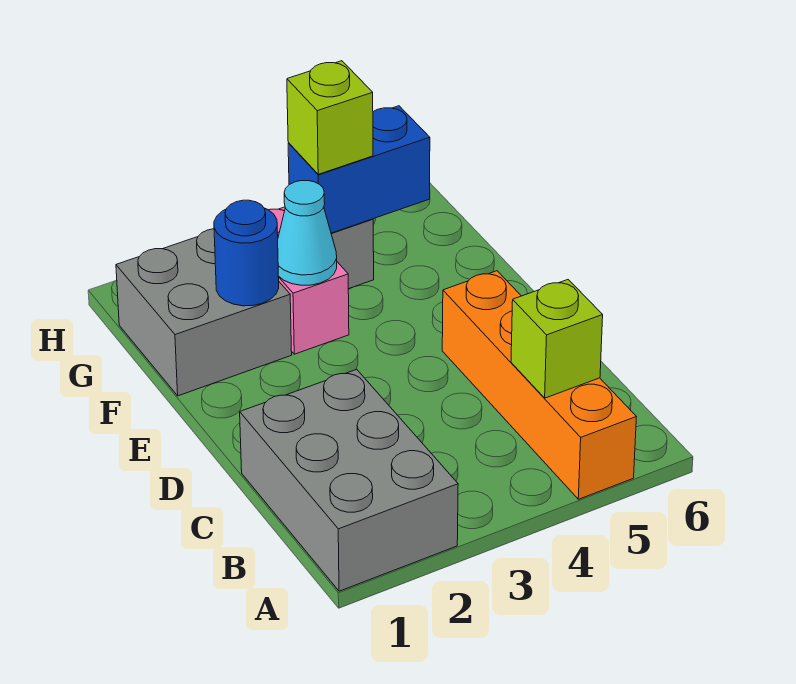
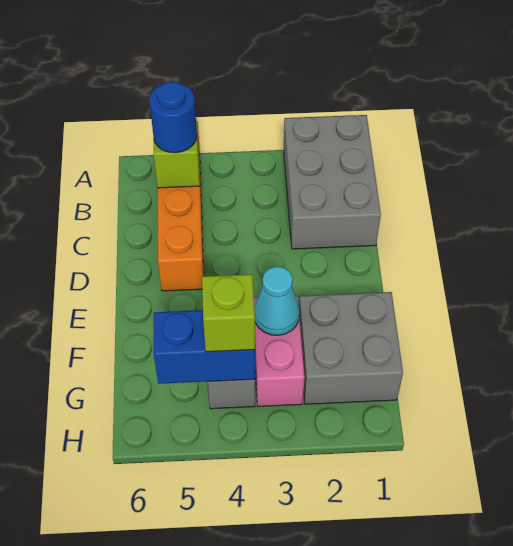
blue round brick F2 level 2 -> blue round brick B5 level 3

